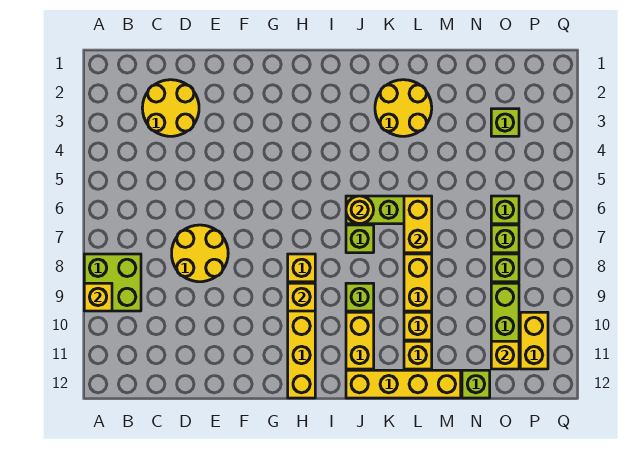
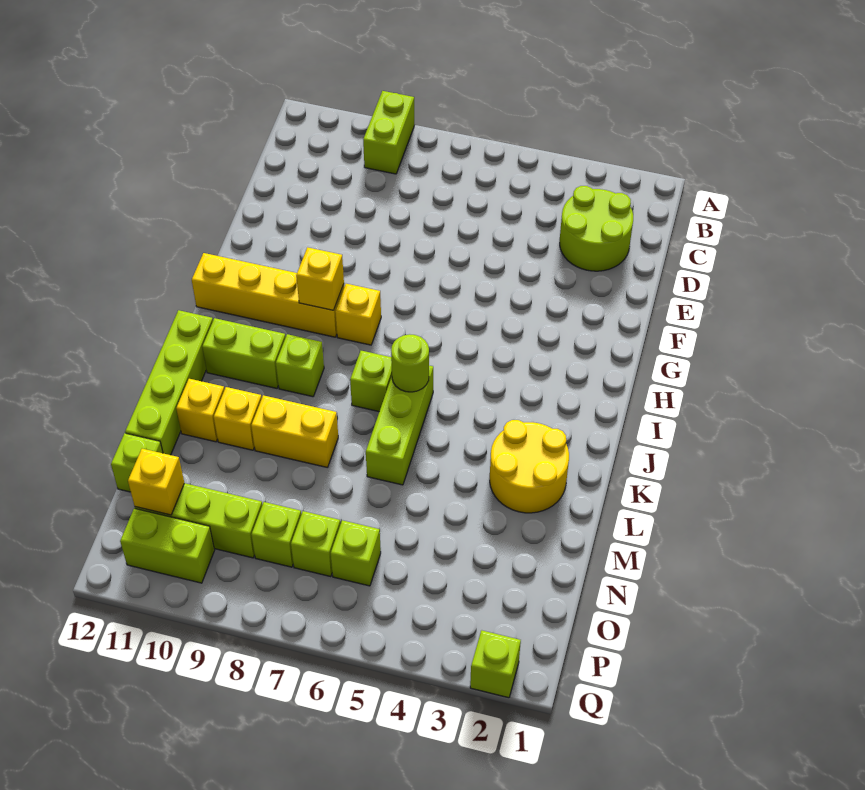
lime brick A8:B9 level 1 -> lime brick A9:B9 level 1
yellow brick A9 level 2 -> none
yellow round brick C2:D3 level 1 -> lime round brick C2:D3 level 1
yellow round brick D7:E8 level 1 -> none
yellow round brick J6 level 2 -> lime round brick J6 level 2
yellow brick J10:J11 level 1 -> lime brick J10:J11 level 1
yellow brick J12:M12 level 1 -> lime brick J12:M12 level 1
yellow brick L6:L7 level 2 -> none
lime brick O3 level 1 -> lime brick Q2 level 1
yellow brick P10:P11 level 1 -> lime brick P10:P11 level 1

